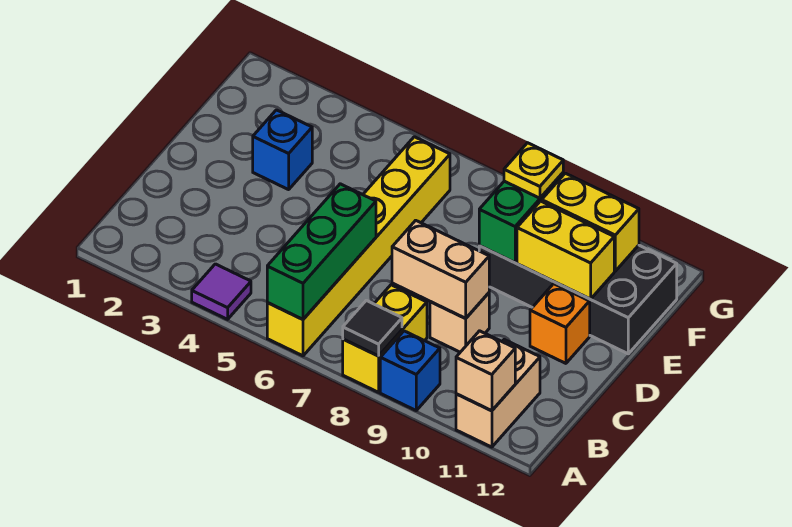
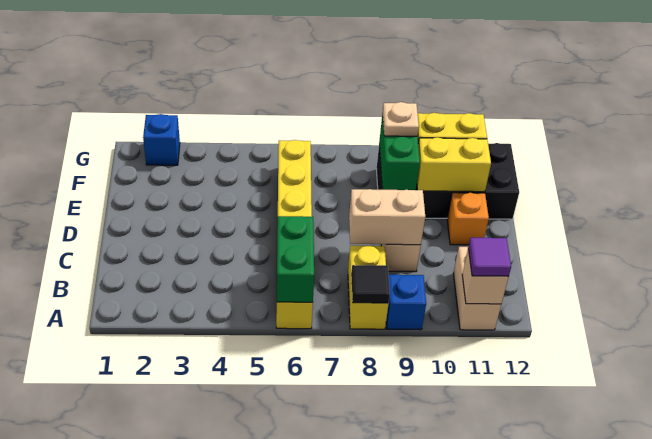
purple tile A4 level 1 -> purple tile A11 level 3
green brick A6:C6 level 2 -> green brick A6:B6 level 2
blue brick E3 level 1 -> blue brick G2 level 1
yellow plate F9 level 3 -> tan plate F9 level 3

